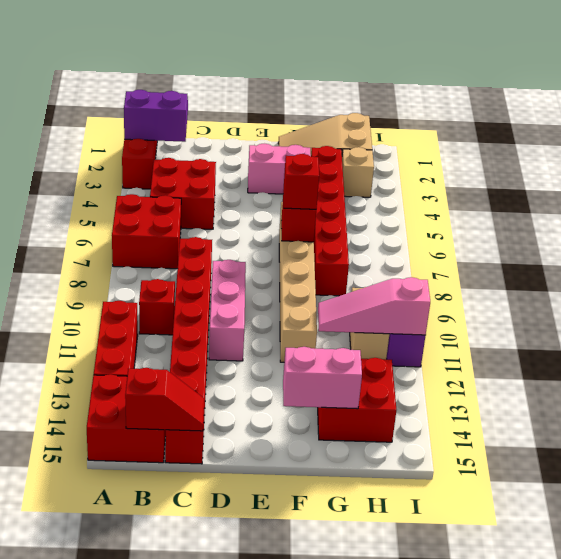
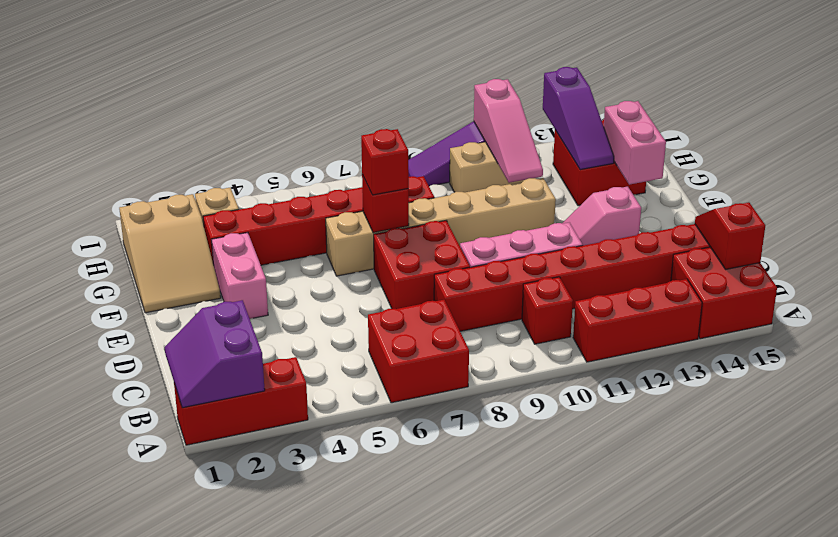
red brick B4:C5 level 1 -> red brick D7:E8 level 1
none -> pink slope E12:E13 level 1 top 13
none -> purple slope G13:I13 level 2 top I

